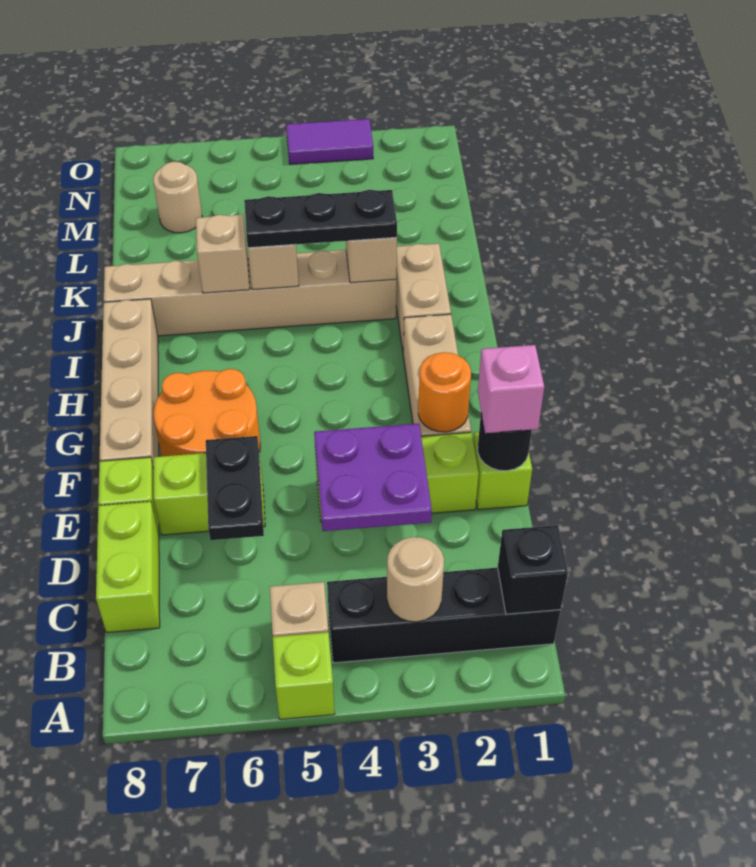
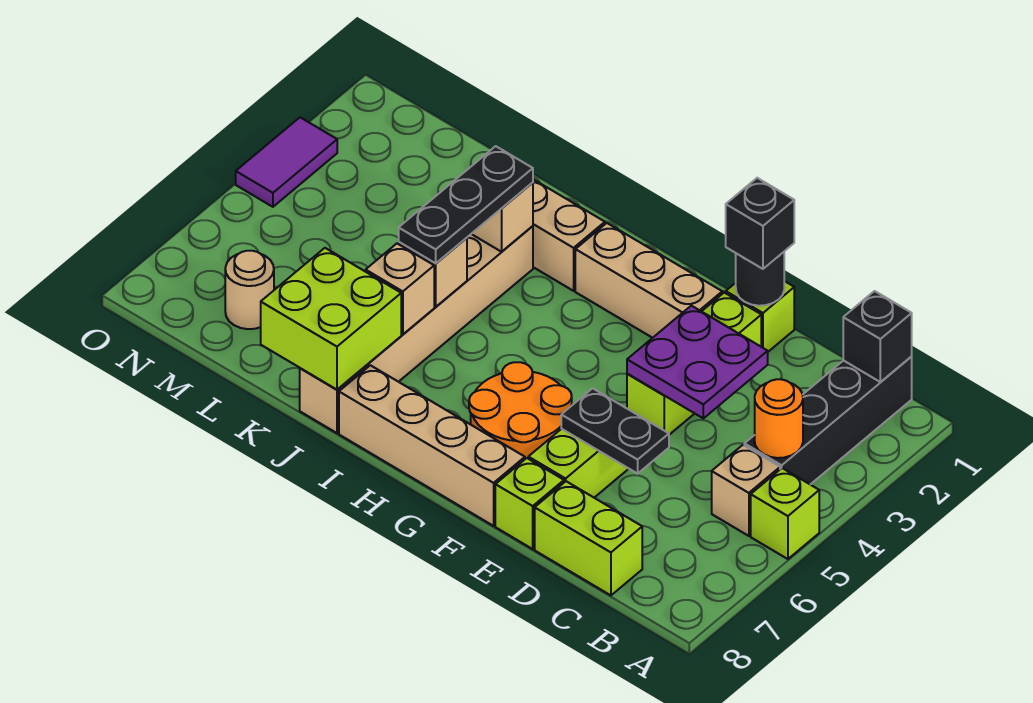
tan round brick B3 level 2 -> none
pink brick E1 level 3 -> black brick E1 level 3
orange round brick F2 level 2 -> orange round brick B4 level 2
none -> lime brick J7:K8 level 2

